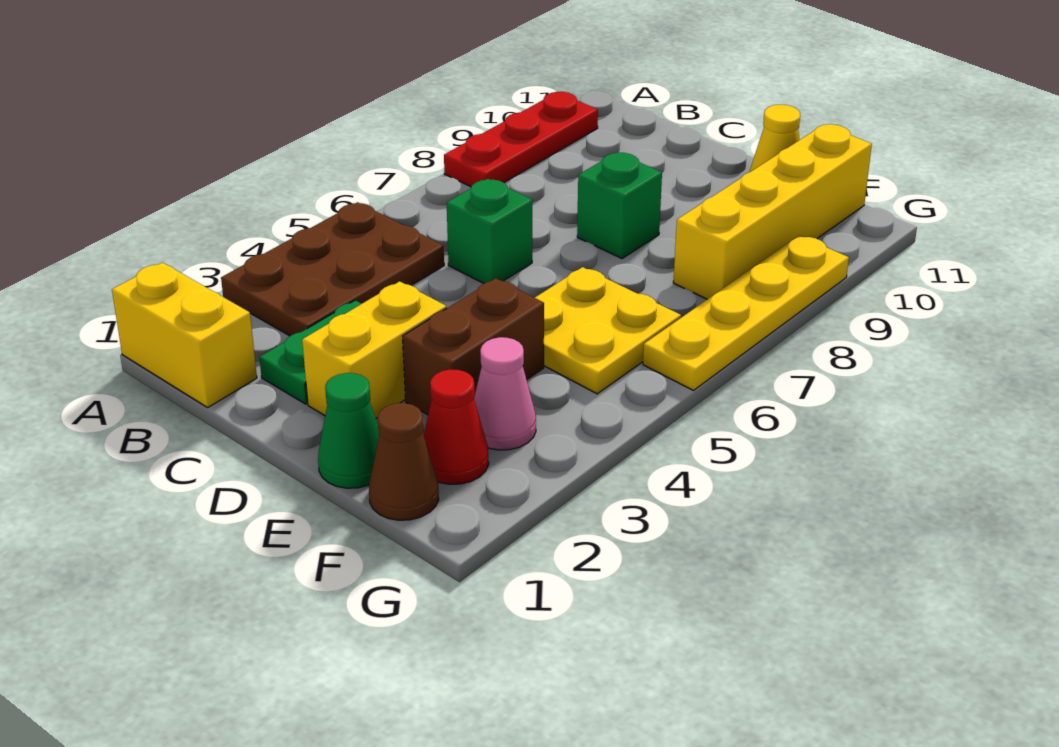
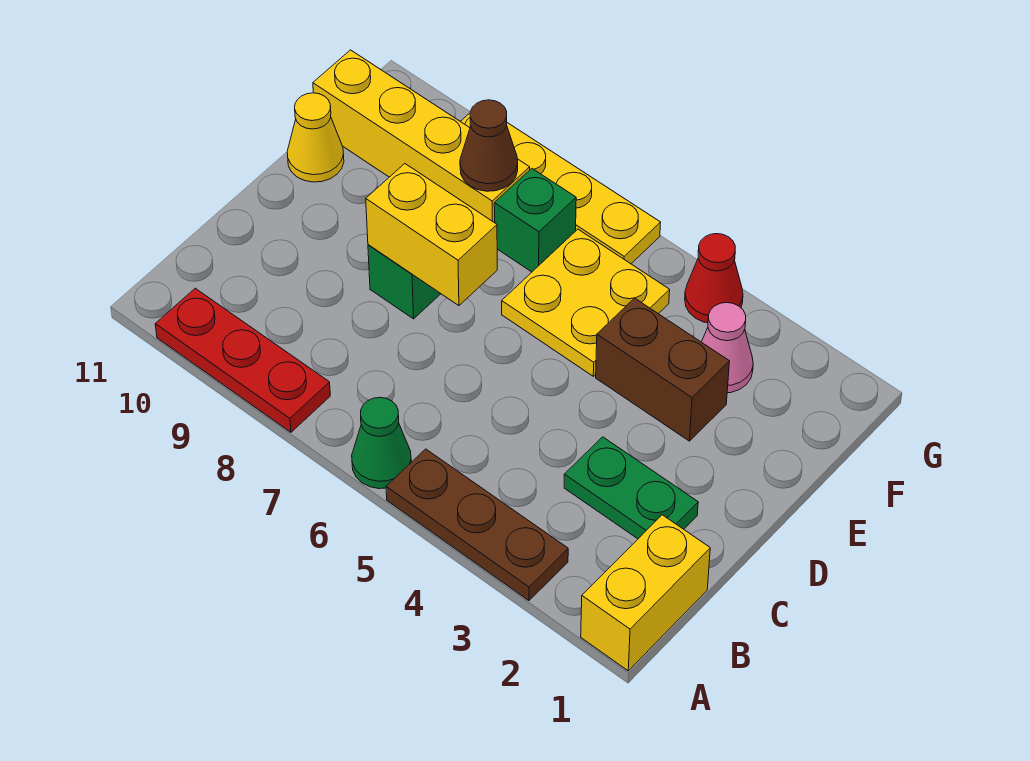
brown plate A3:B5 level 1 -> brown plate A3:A5 level 1
green brick C6 level 1 -> green brick F7 level 1
yellow brick D2:D3 level 1 -> yellow brick D7:D8 level 2
green cone E1 level 1 -> green cone A6 level 1
brown cone F1 level 1 -> brown cone F8 level 2
red cone F2 level 1 -> red cone G4 level 1

